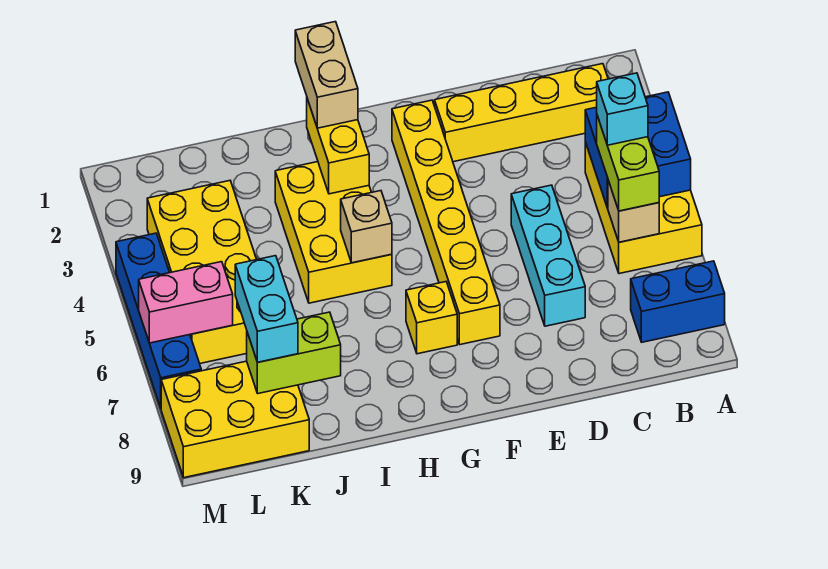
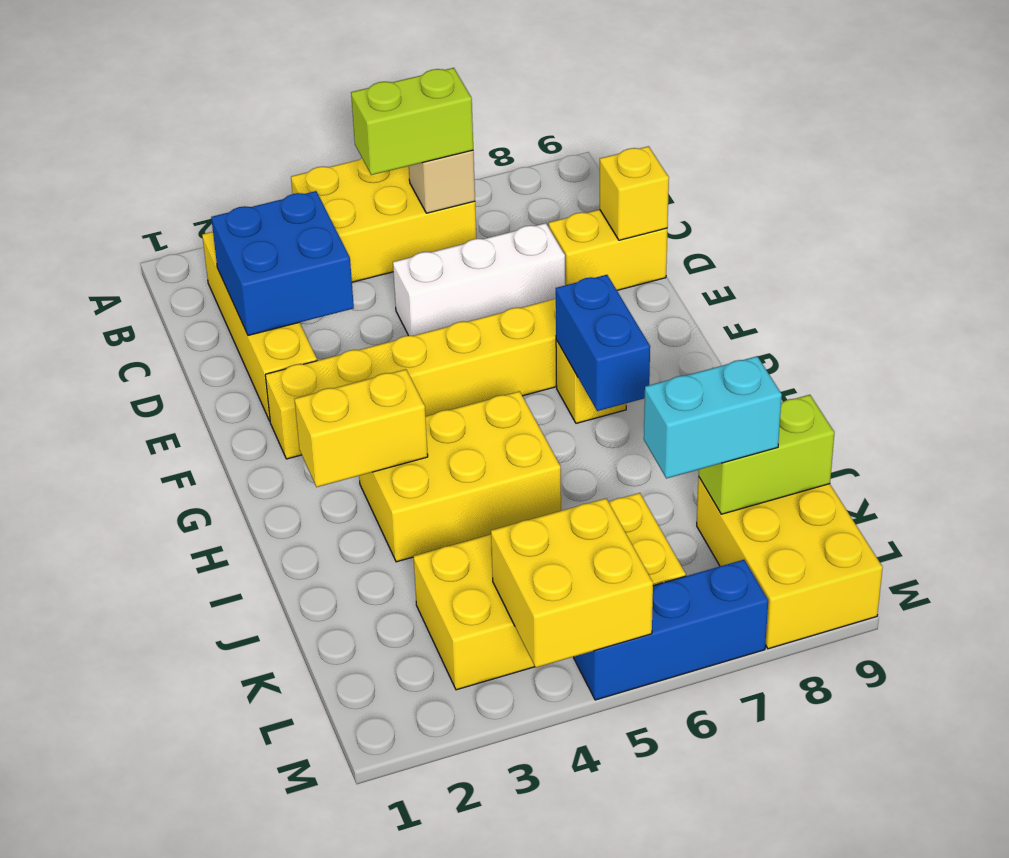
blue brick A4:B5 level 2 -> blue brick C2:D3 level 2
blue brick A8:B8 level 1 -> blue brick G7:H7 level 2
cyan brick B5 level 4 -> none
cyan brick D5:D7 level 1 -> white brick D5:D7 level 1
none -> yellow brick D8:D9 level 1
none -> yellow brick D9 level 2
tan brick H1:H2 level 3 -> none
tan brick H5 level 2 -> none
lime brick J8:K8 level 2 -> lime brick K8:K9 level 2
none -> yellow brick L4:M5 level 2
pink brick L6:M6 level 2 -> none
blue brick M4:M7 level 1 -> blue brick M5:M7 level 1

